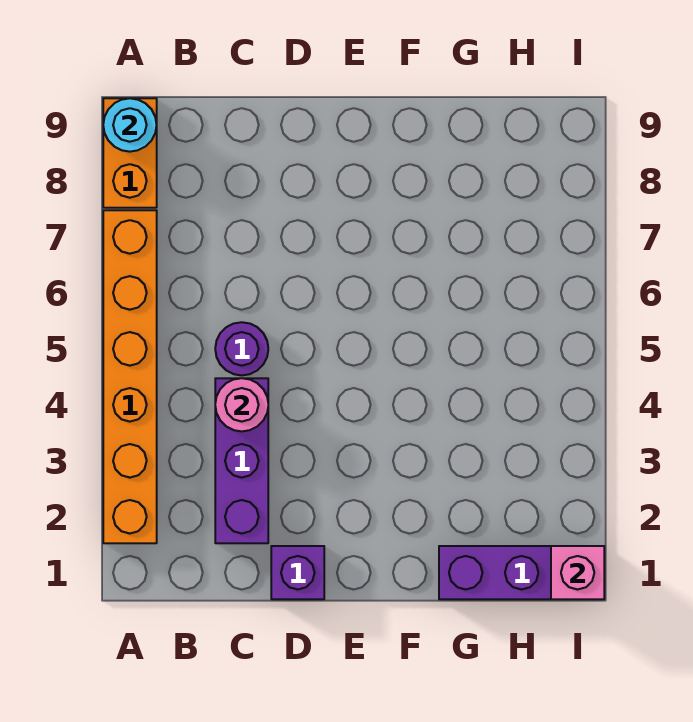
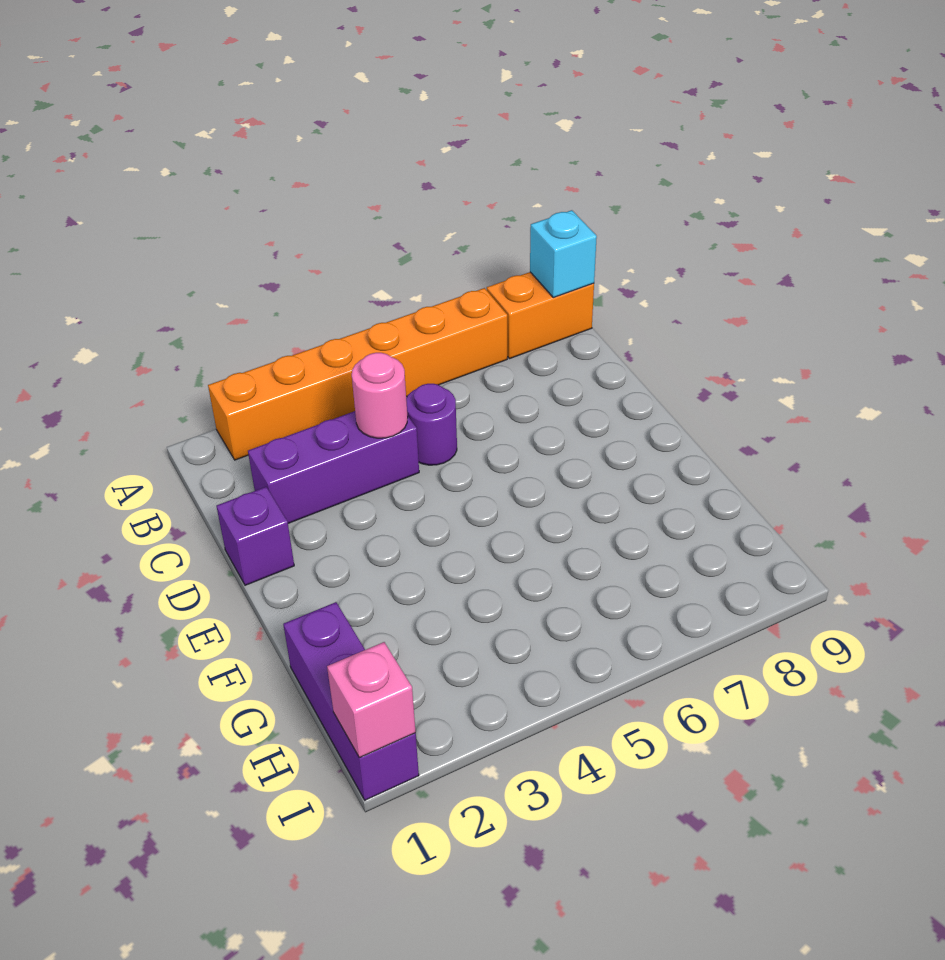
cyan round brick A9 level 2 -> cyan brick A9 level 2

